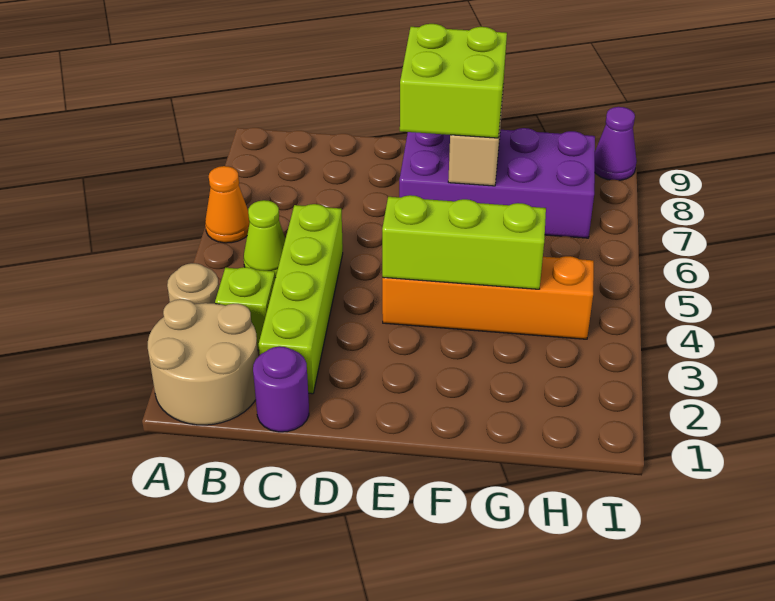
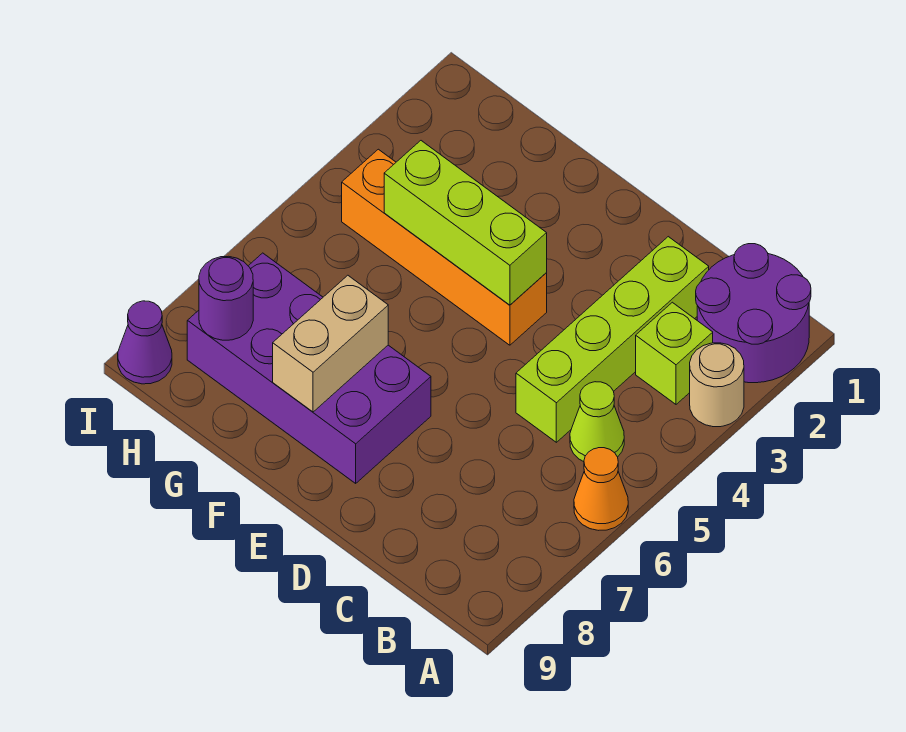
tan round brick A1:B2 level 1 -> purple round brick A1:B2 level 1
purple round brick C1 level 1 -> purple round brick H8 level 2
lime brick E7:F8 level 3 -> none

